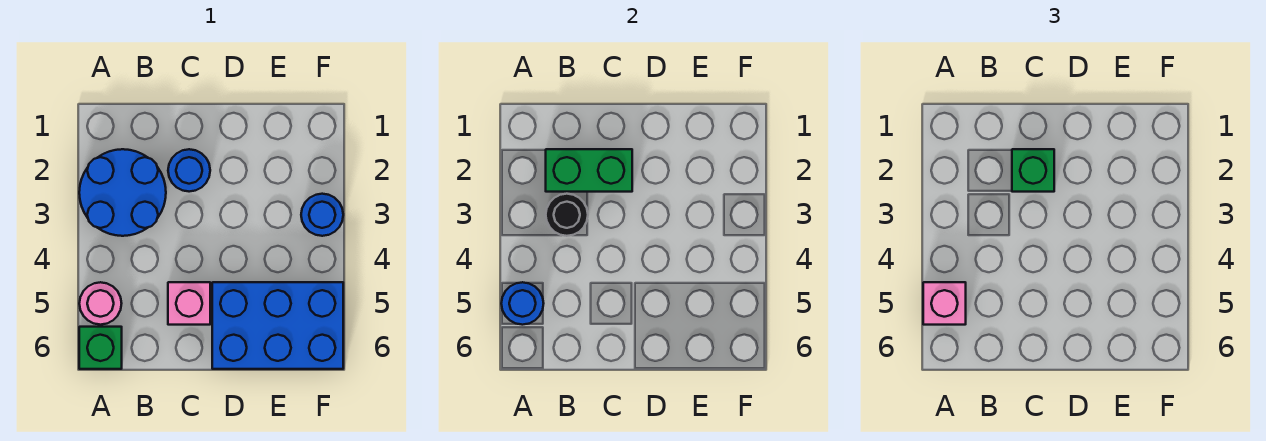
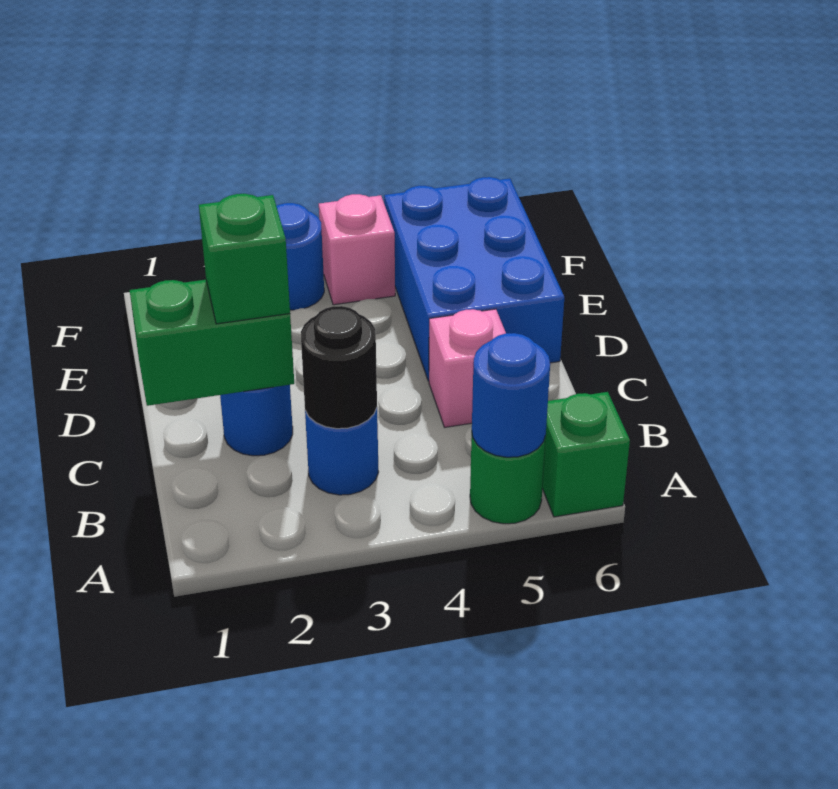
blue round brick A2:B3 level 1 -> blue round brick B3 level 1
pink round brick A5 level 1 -> green round brick A5 level 1
pink brick A5 level 3 -> pink brick F4 level 1
green brick B2:C2 level 2 -> green brick C1:C2 level 2

